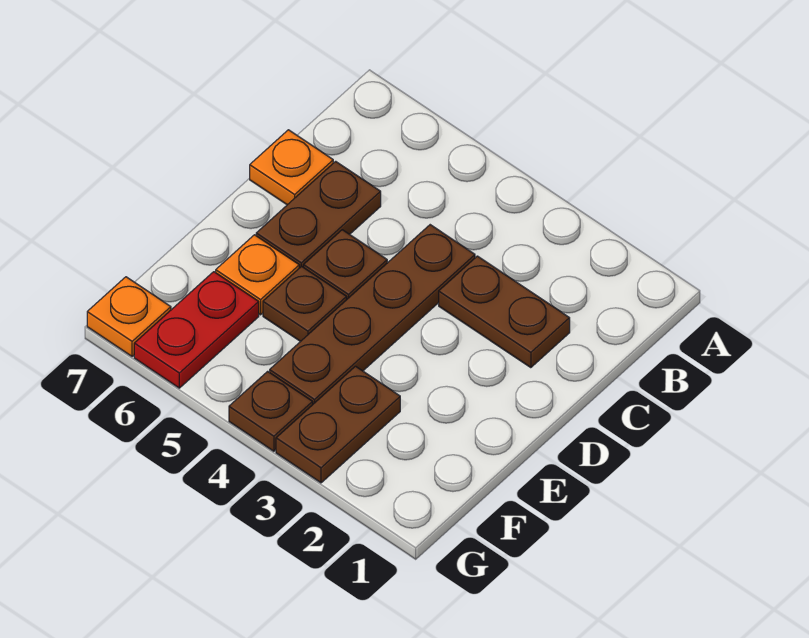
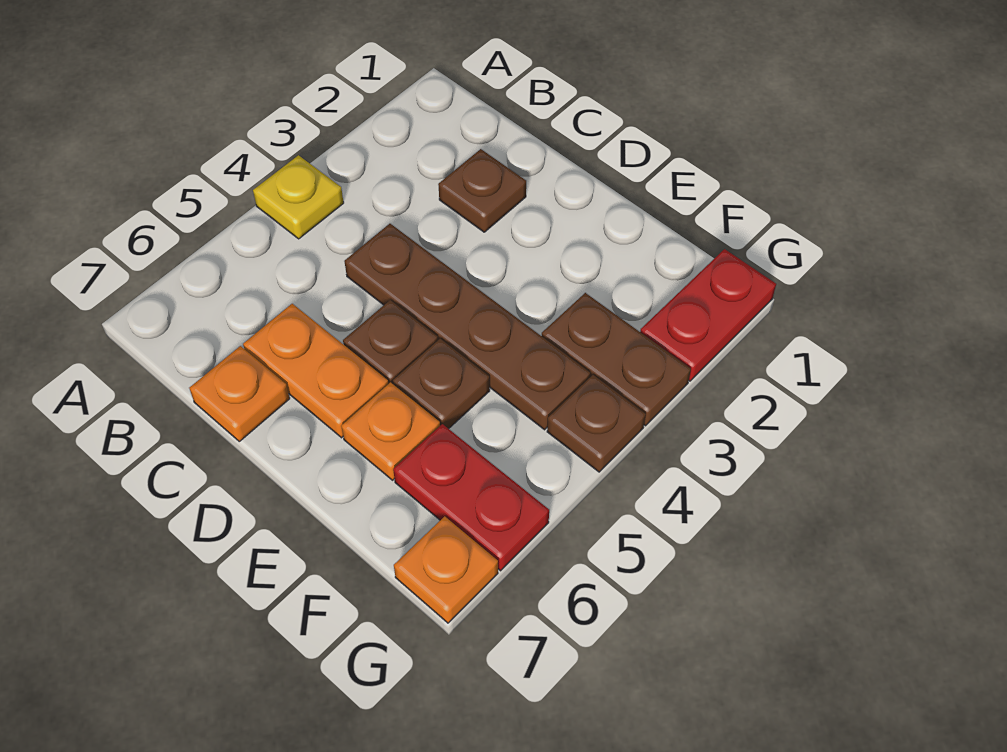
none -> yellow plate A4 level 1
brown plate C2:C3 level 1 -> brown plate C2 level 1
brown plate C6:D6 level 1 -> orange plate C6:D6 level 1
none -> red plate G1:G2 level 1

